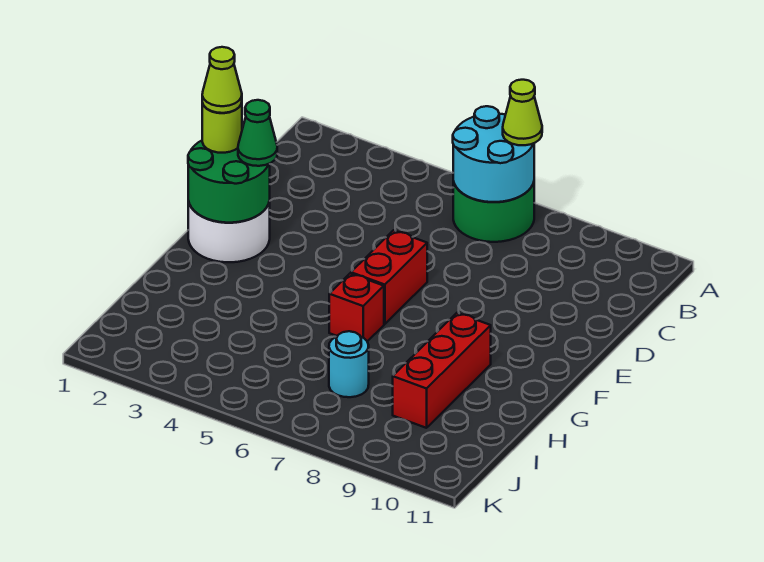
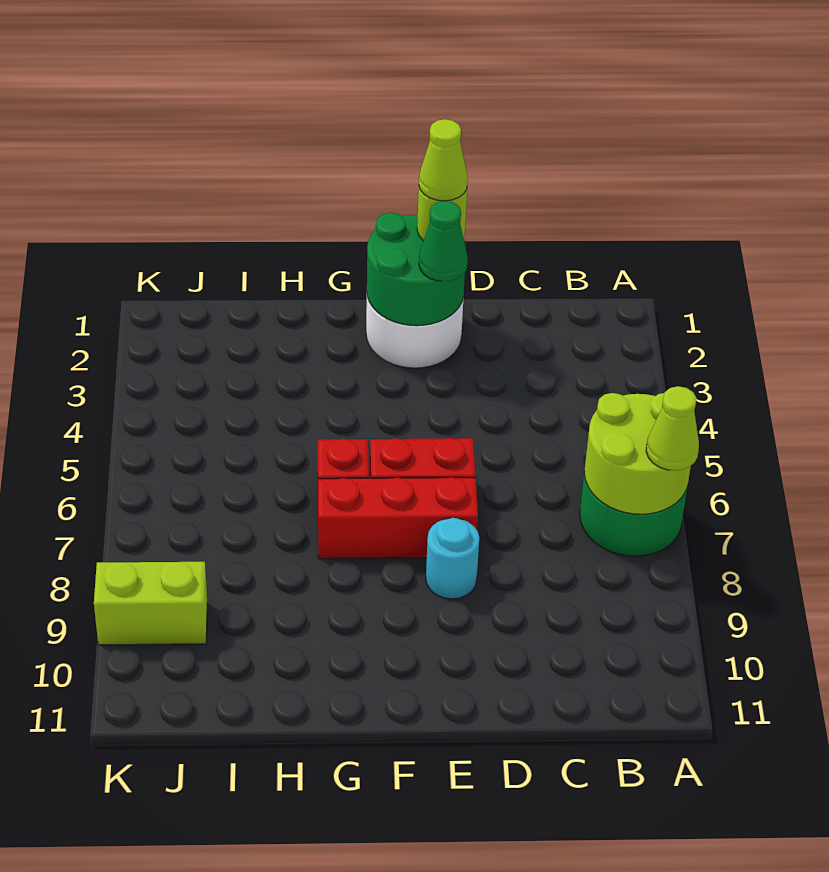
cyan round brick A6:B7 level 2 -> lime round brick A6:B7 level 2
red brick G9:I9 level 1 -> red brick E7:G7 level 1
cyan round brick I7 level 1 -> cyan round brick E8 level 1
none -> lime brick J9:K9 level 1

